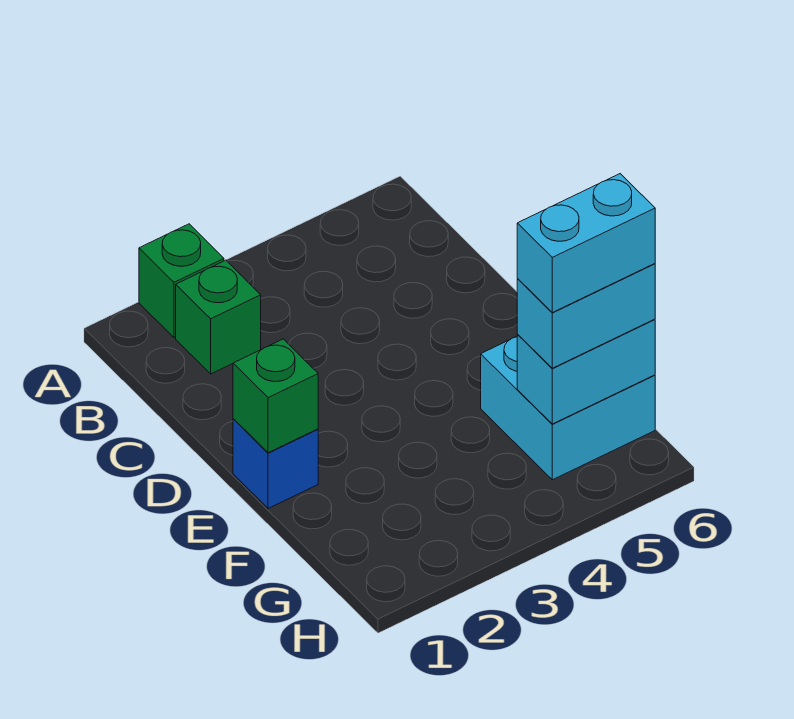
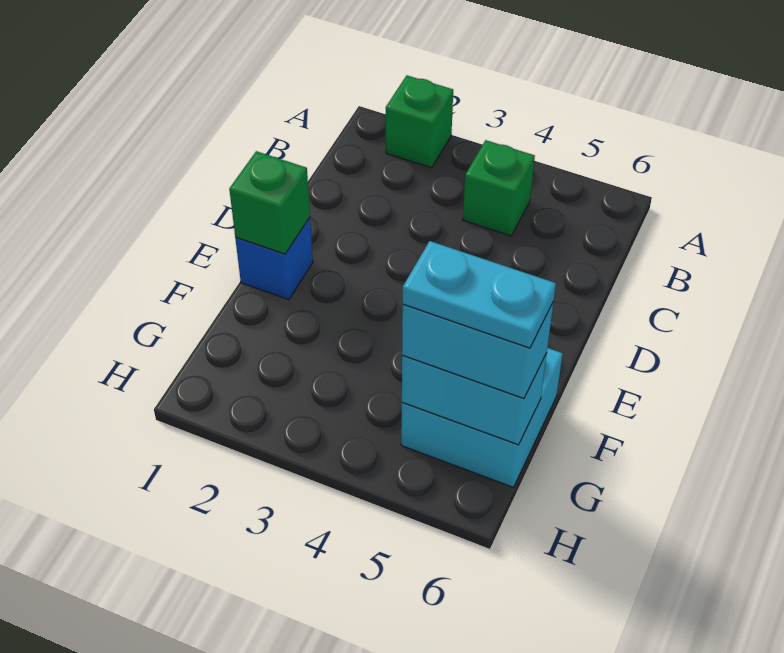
green brick B2 level 1 -> green brick B4 level 1
cyan brick G5:G6 level 4 -> cyan plate G5:G6 level 4

